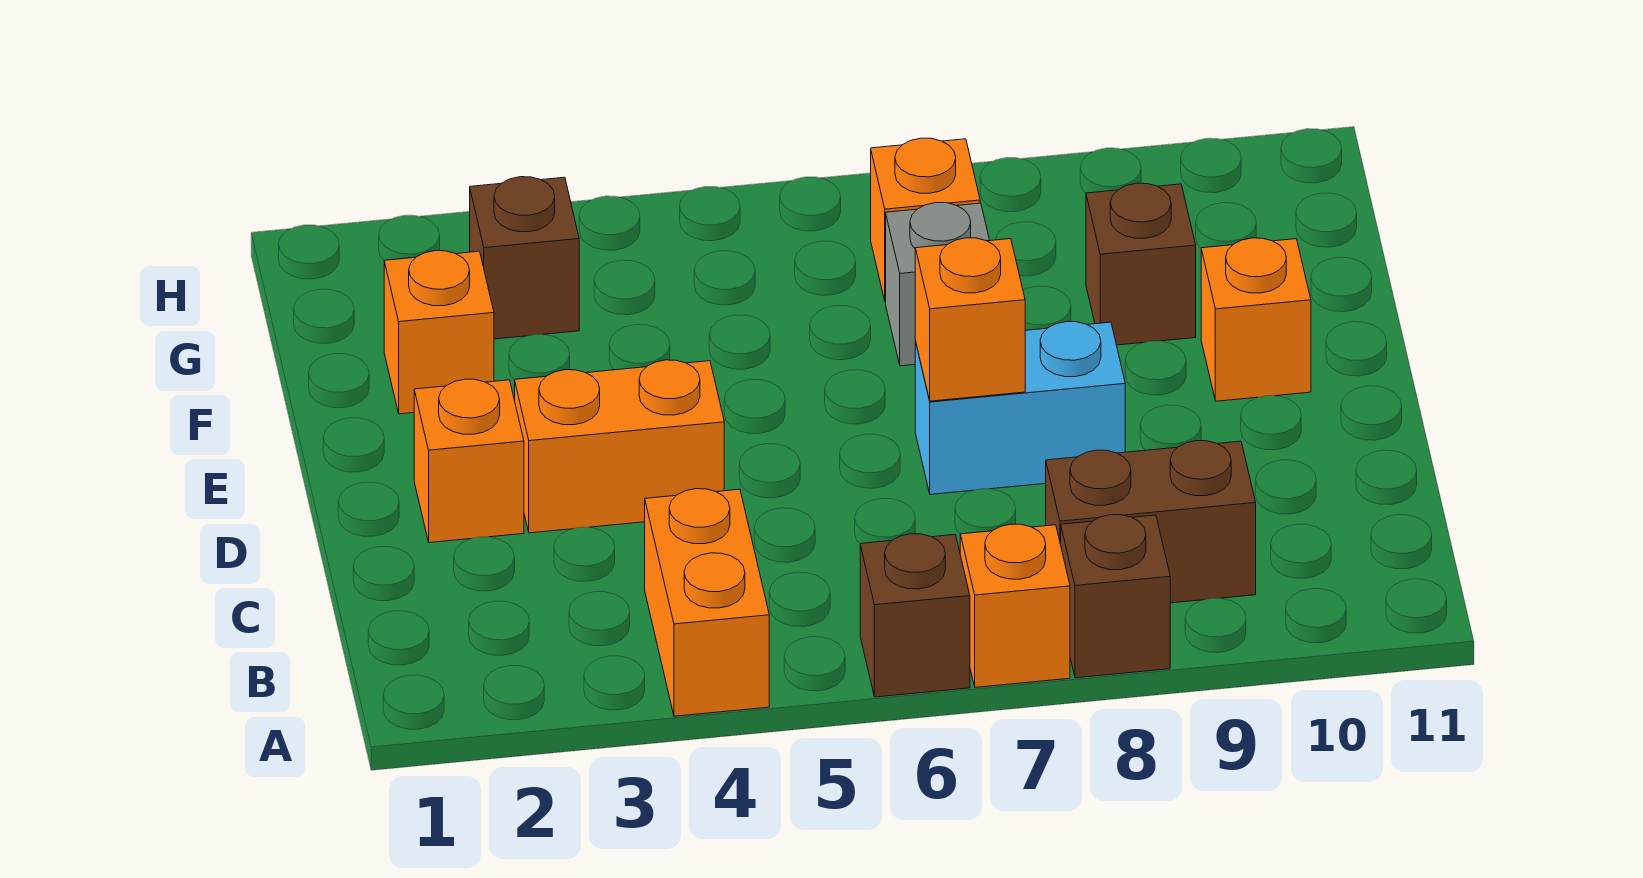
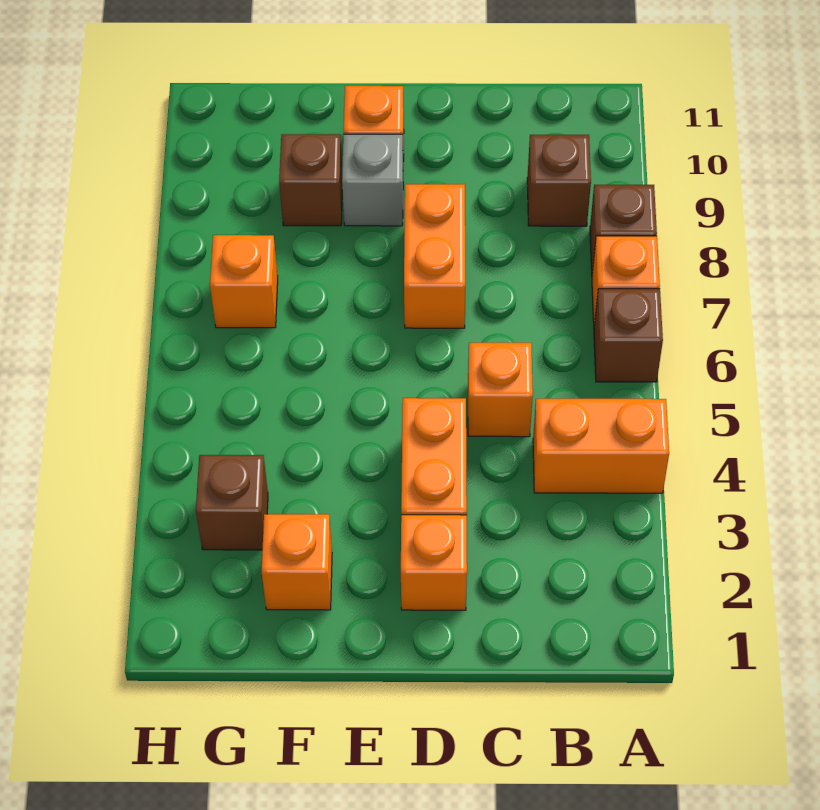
brown brick B8:B9 level 1 -> brown brick B9 level 1
cyan brick D7:D8 level 1 -> orange brick D7:D8 level 1
orange brick D7 level 2 -> orange brick C5 level 1
grey brick F7 level 1 -> grey brick E9 level 1

